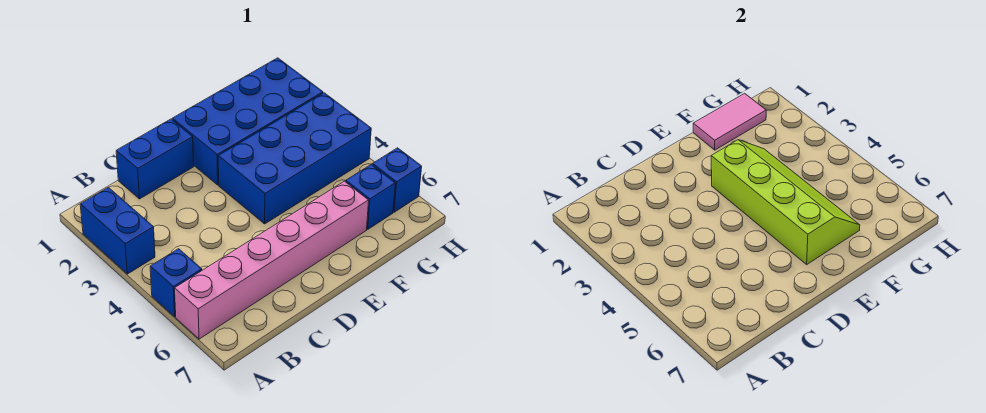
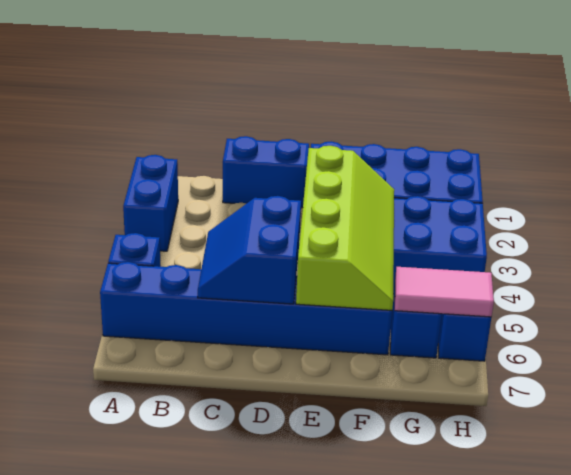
pink brick A6:F6 level 1 -> blue brick A6:F6 level 1
none -> blue slope C5:D6 level 2 top D
pink tile F1:G1 level 2 -> pink tile G6:H6 level 2

